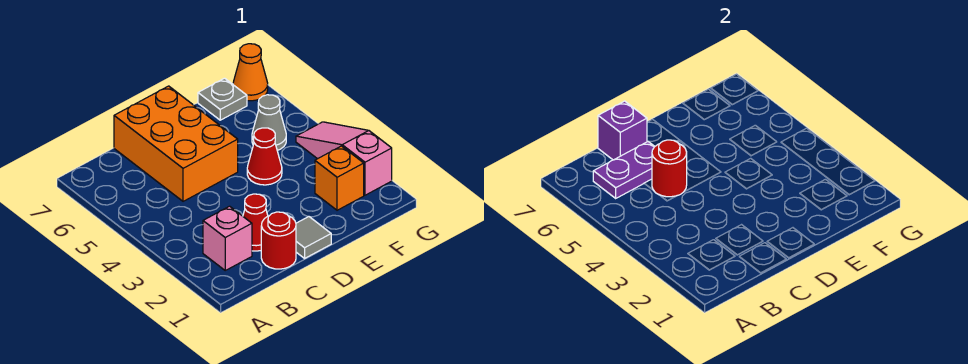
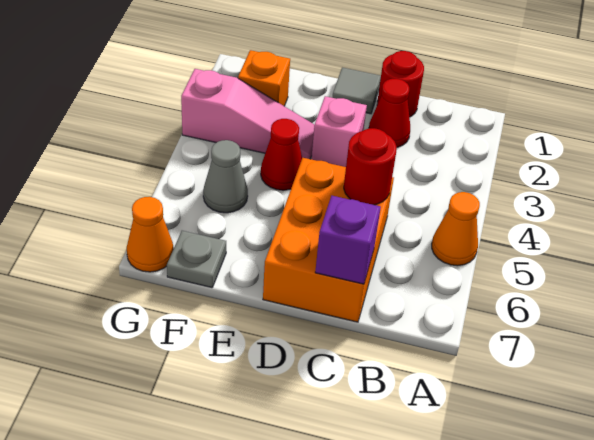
none -> orange cone A5 level 1
pink brick B2 level 1 -> pink brick D3 level 1
purple plate B6:C6 level 2 -> none
pink slope G2:G4 level 1 top 2 -> pink slope E3:G3 level 1 top G

